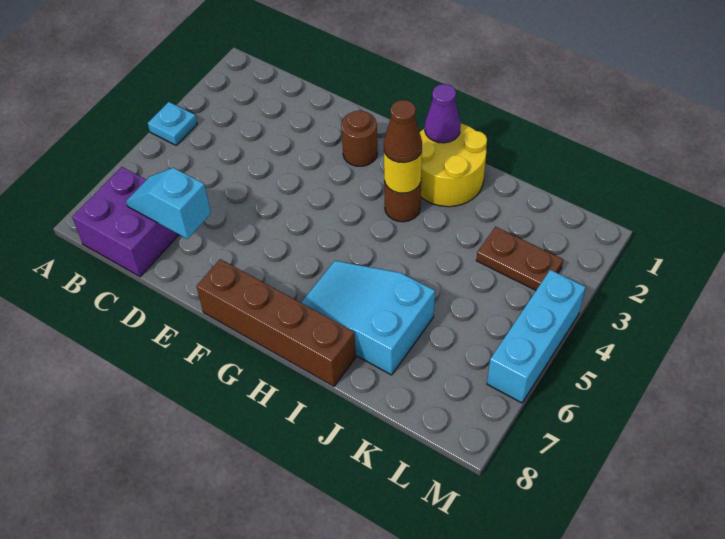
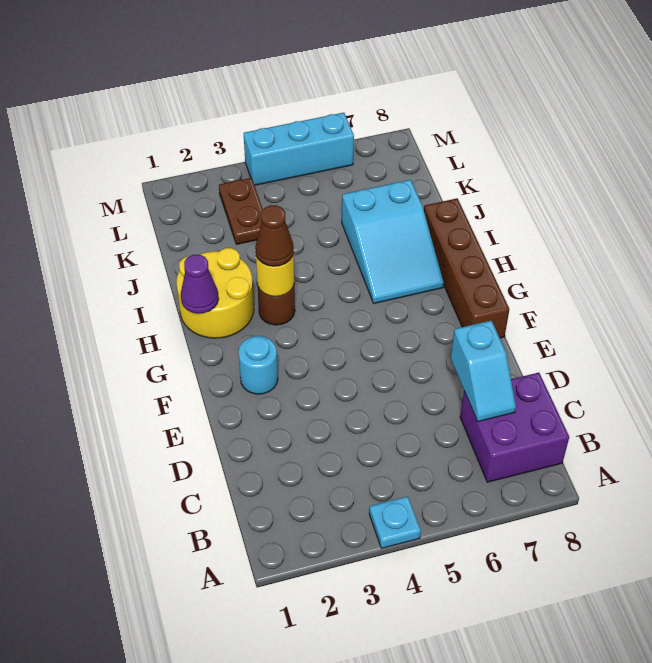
brown round brick F2 level 1 -> cyan round brick F2 level 1

